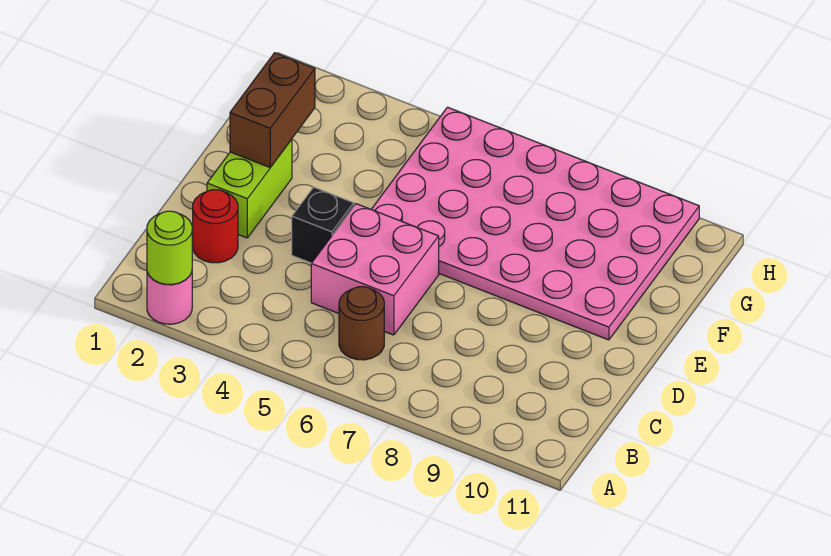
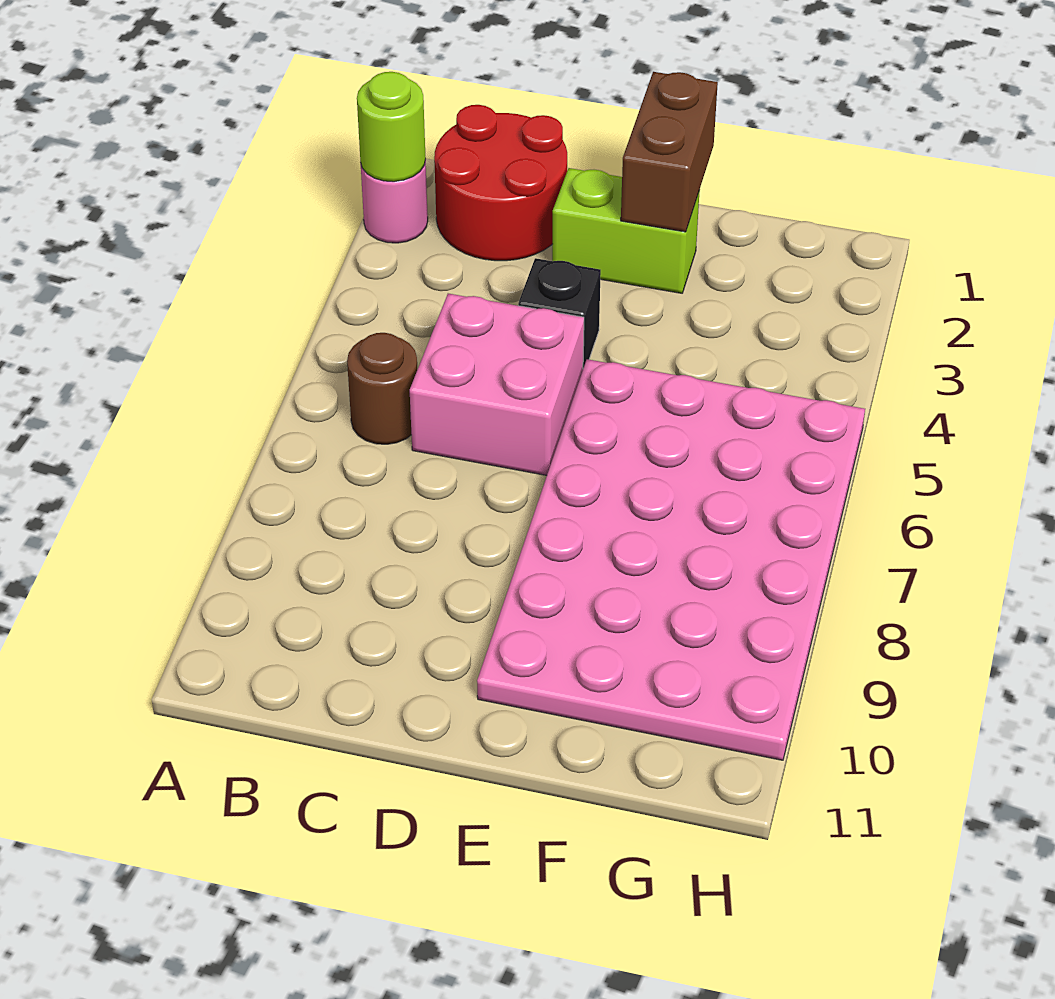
red round brick C2 level 1 -> red round brick B1:C2 level 1
brown brick E2:F2 level 2 -> brown brick E1:E2 level 2

